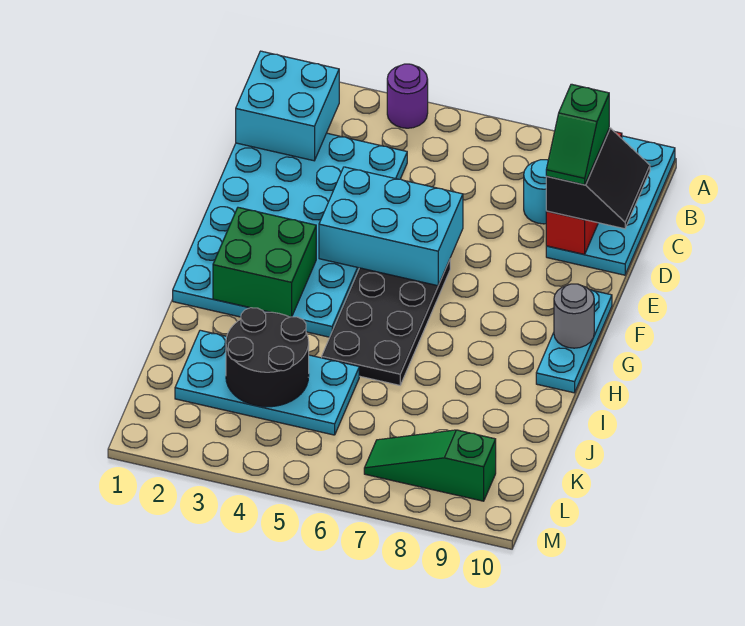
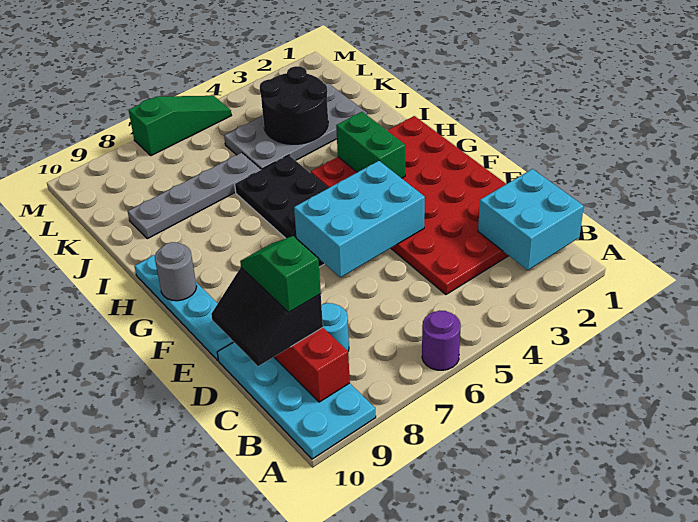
purple round brick A4 level 1 -> purple round brick A6 level 1
cyan plate C1:H4 level 1 -> red plate C1:H4 level 1
cyan plate F10:H10 level 1 -> cyan plate E10:H10 level 1
green brick G2:H3 level 2 -> green brick G3:H3 level 2
cyan plate J2:K5 level 1 -> grey plate J2:K5 level 1
none -> grey plate J6:J9 level 1
green slope L7:L9 level 1 top 9 -> green slope M5:M7 level 1 top 7

